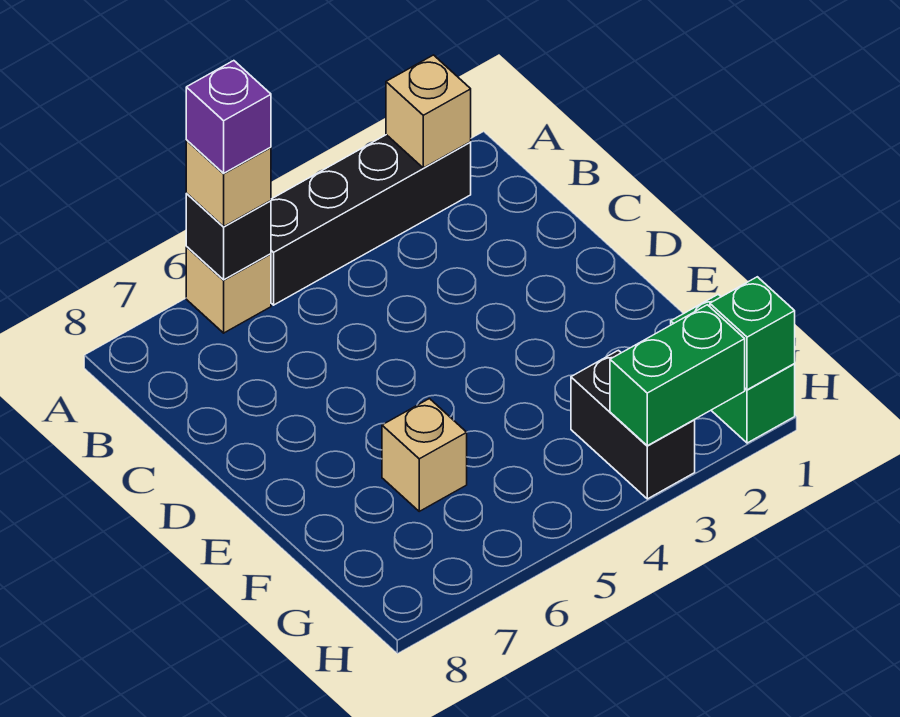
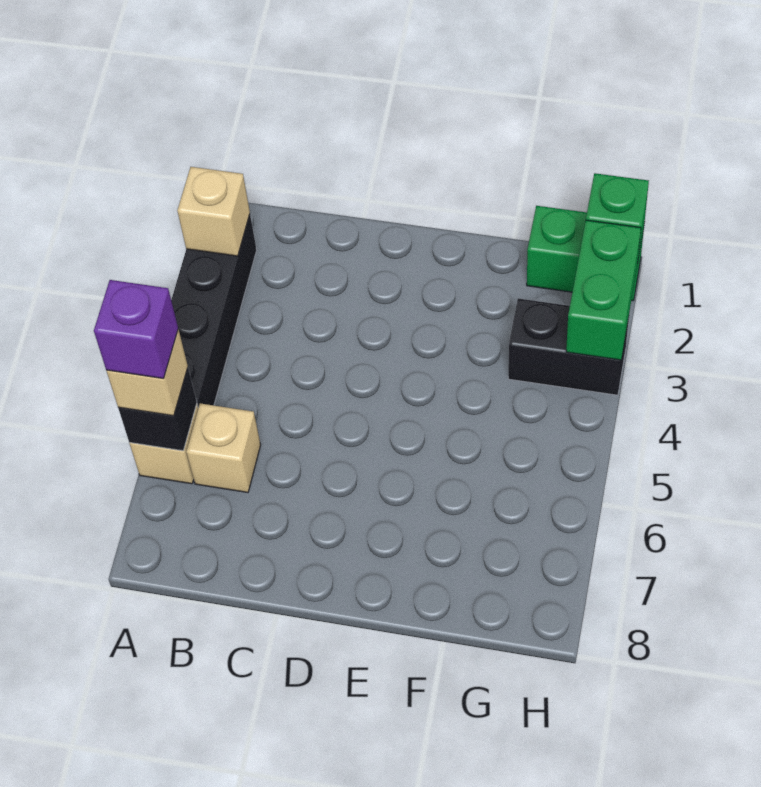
tan brick F6 level 1 -> tan brick B6 level 1

